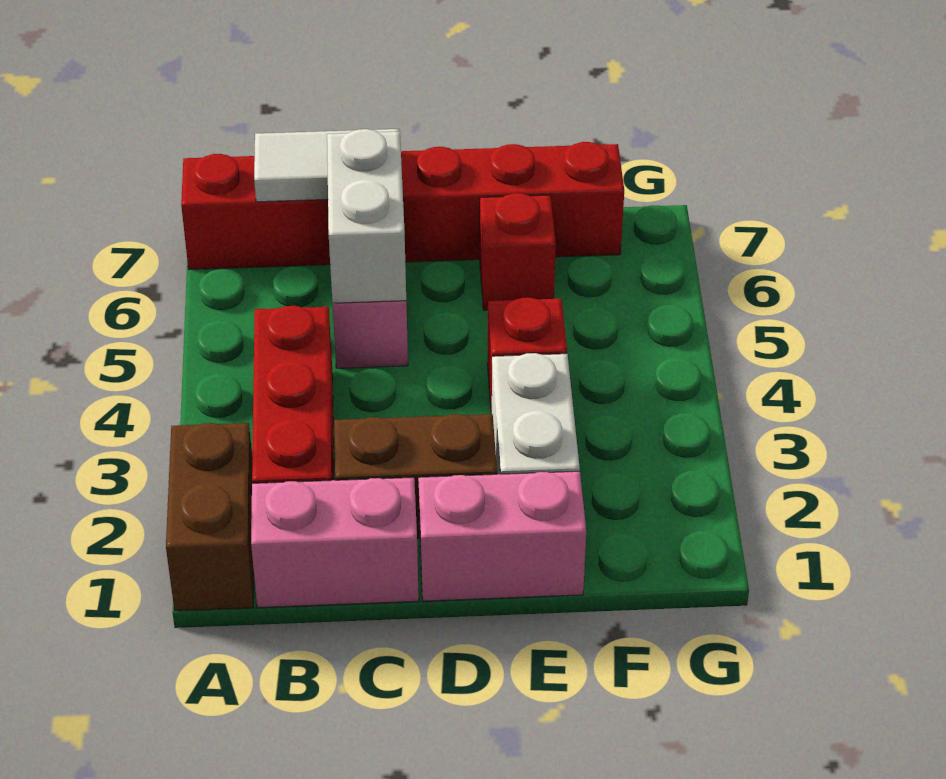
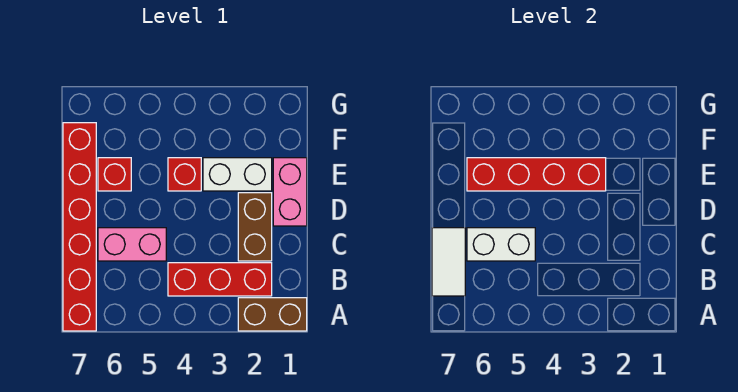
pink brick B1:C1 level 1 -> none
none -> red brick E3:E6 level 2

